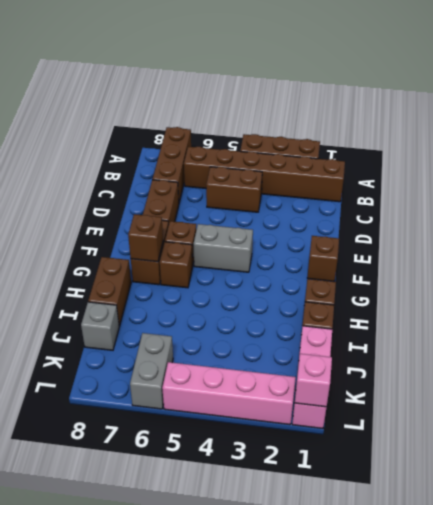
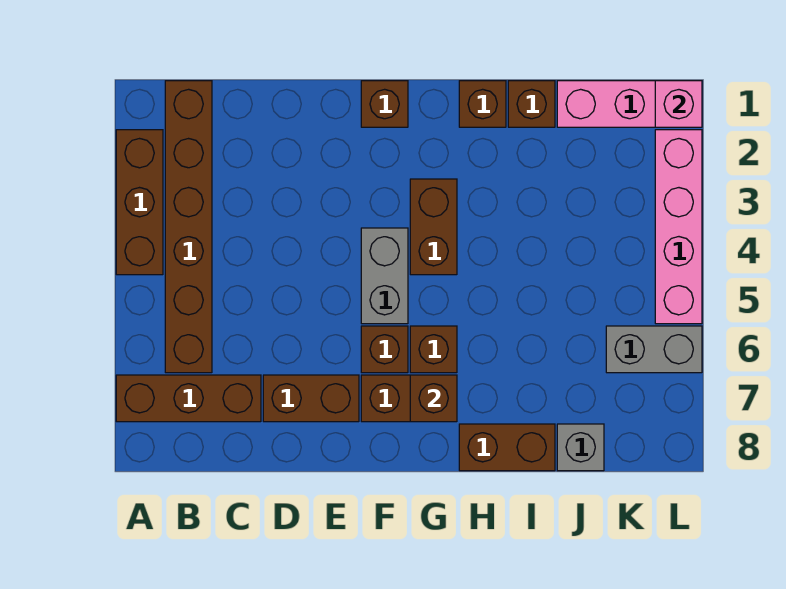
brown brick C4:C5 level 1 -> brown brick G3:G4 level 1

